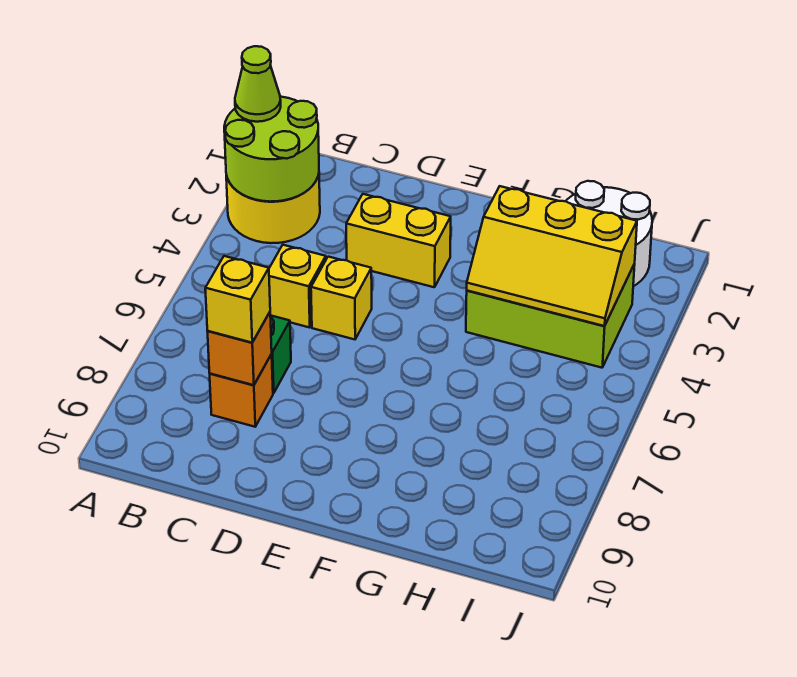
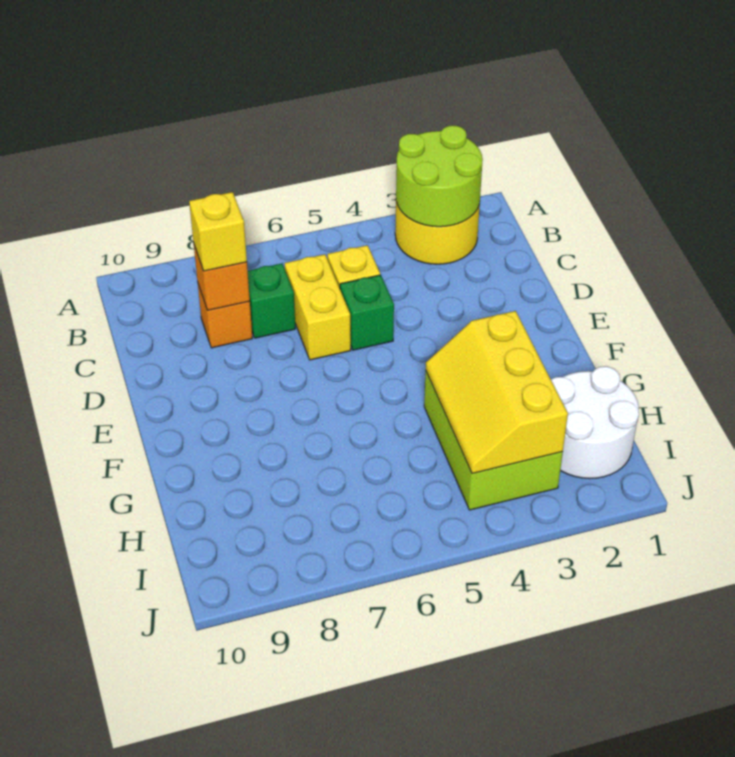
lime cone A2 level 3 -> none
yellow brick D3:E3 level 1 -> yellow brick C6:D6 level 1
yellow brick D5 level 1 -> green brick D5 level 1

